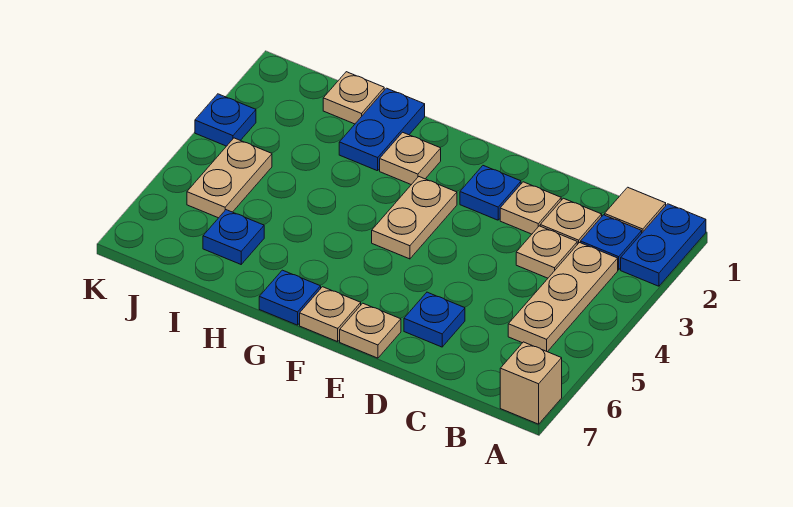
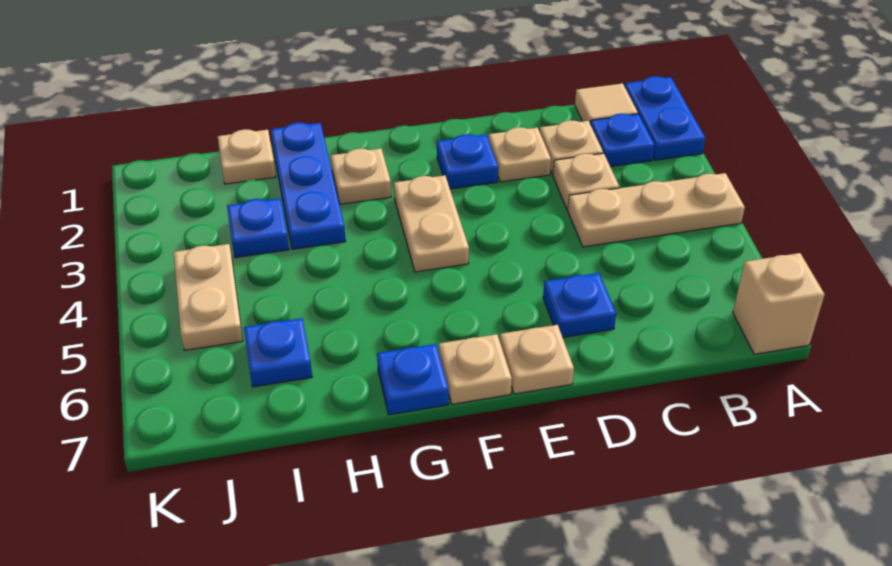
tan plate B3:B5 level 1 -> tan plate A4:C4 level 1
blue plate H1:H2 level 1 -> blue plate H1:H3 level 1
blue plate K3 level 1 -> blue plate I3 level 1

